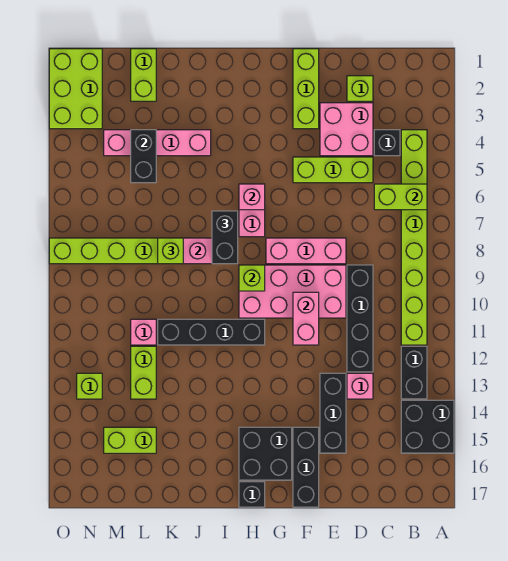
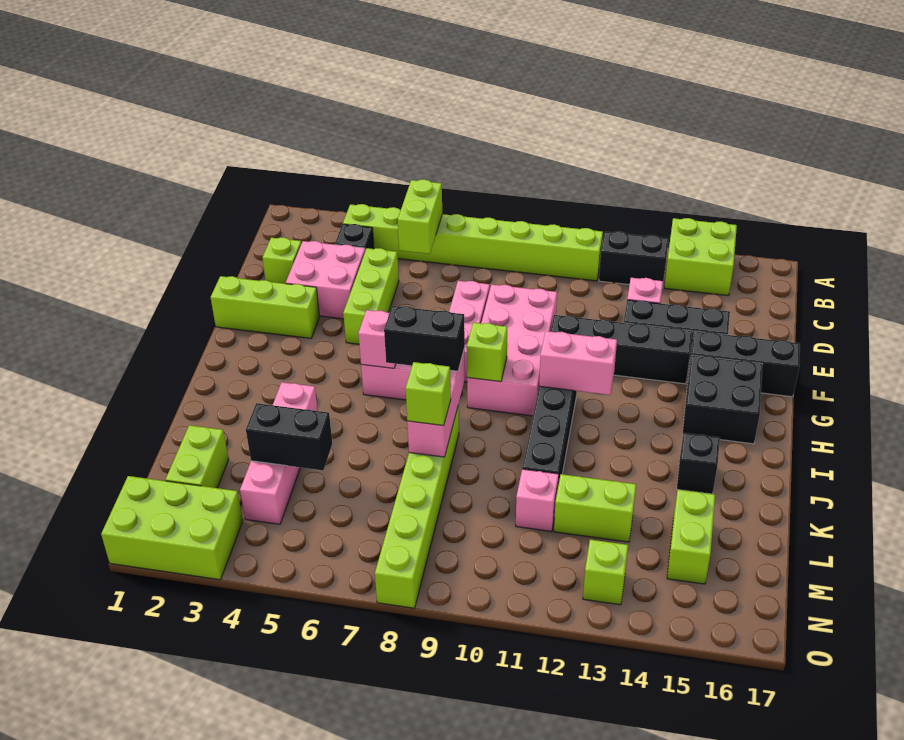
black brick A14:B15 level 1 -> lime brick A14:B15 level 1
black brick D9:D12 level 1 -> black brick F11:F14 level 1
pink brick F10:F11 level 2 -> pink brick H11:H12 level 2
black brick H17 level 1 -> black brick J15 level 1
lime brick L1:L2 level 1 -> lime brick L2:M2 level 1

